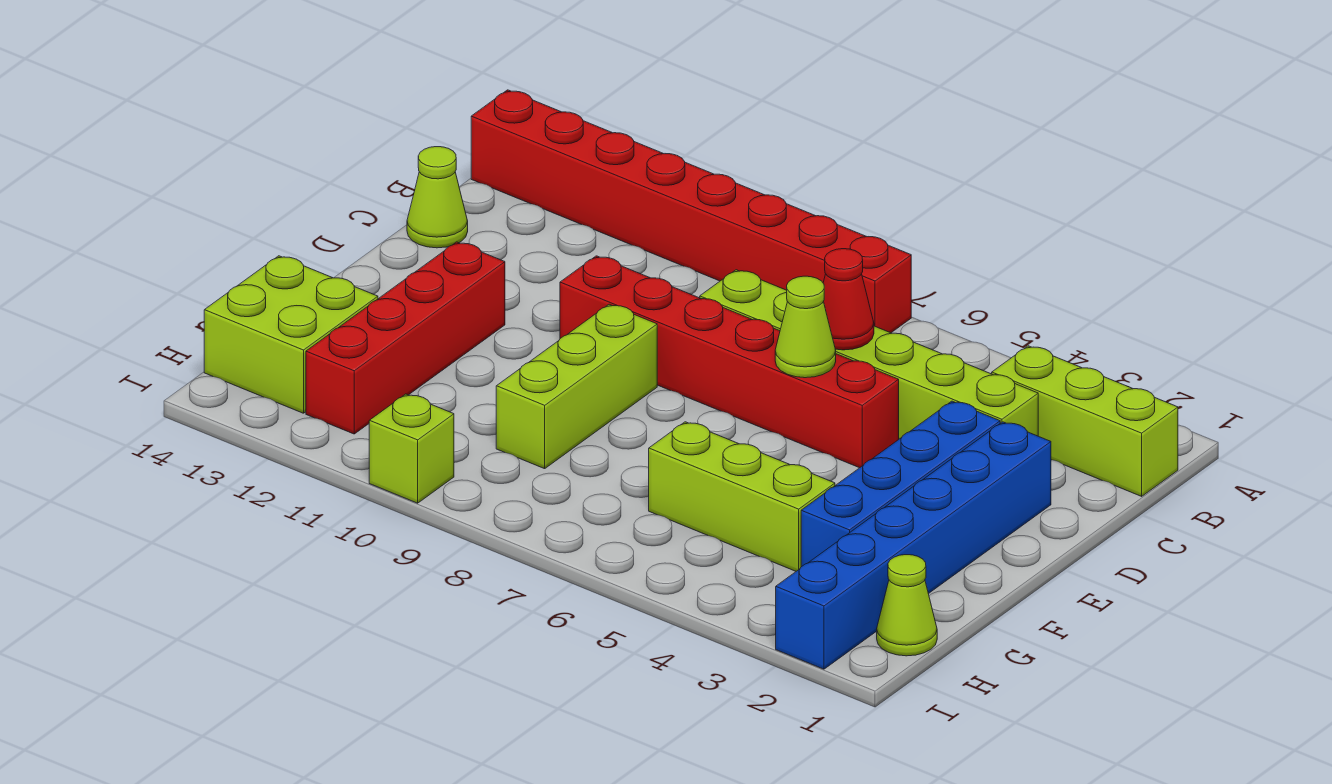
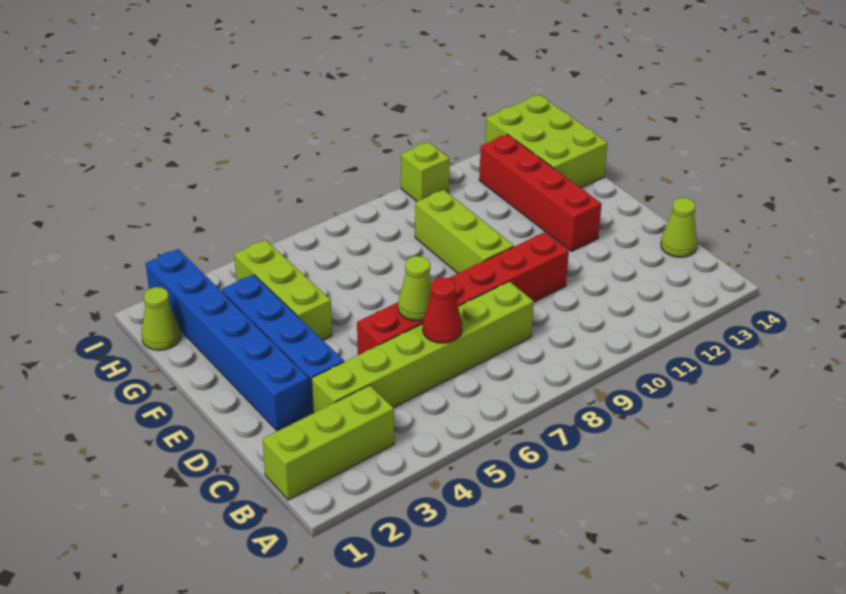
red brick A7:A14 level 1 -> none
lime brick G4:G6 level 1 -> lime brick F4:H4 level 1
lime brick G13:H14 level 1 -> lime brick G13:I14 level 1

